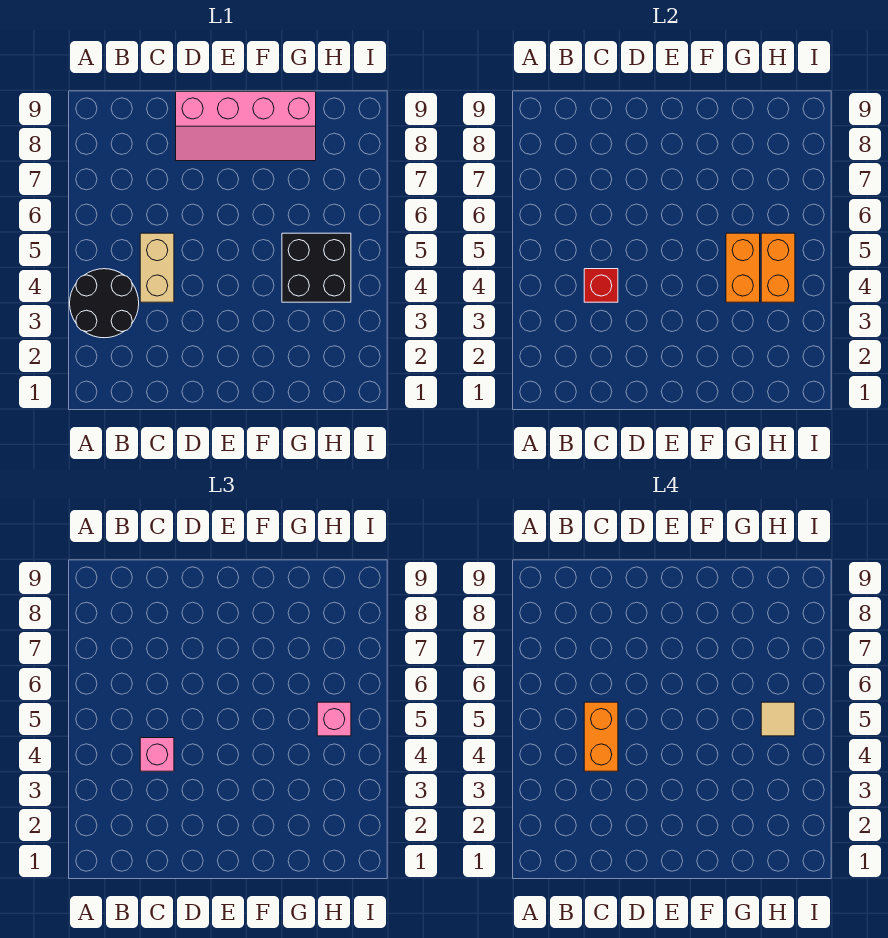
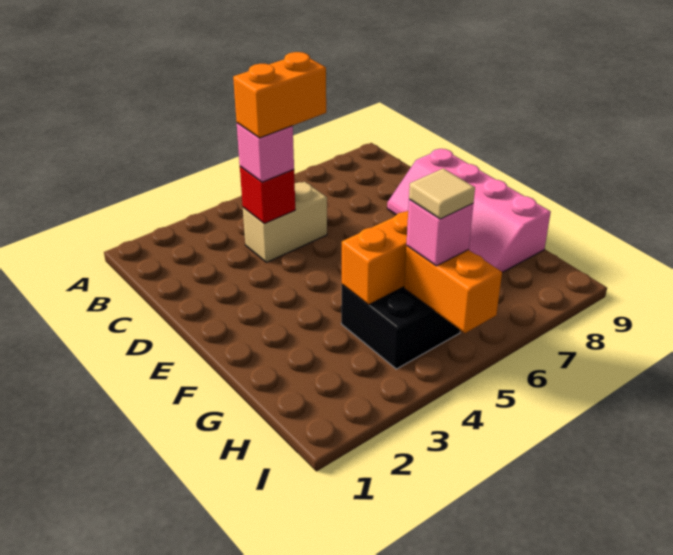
black round brick A3:B4 level 1 -> none
orange brick H4:H5 level 2 -> orange brick H5:I5 level 2

